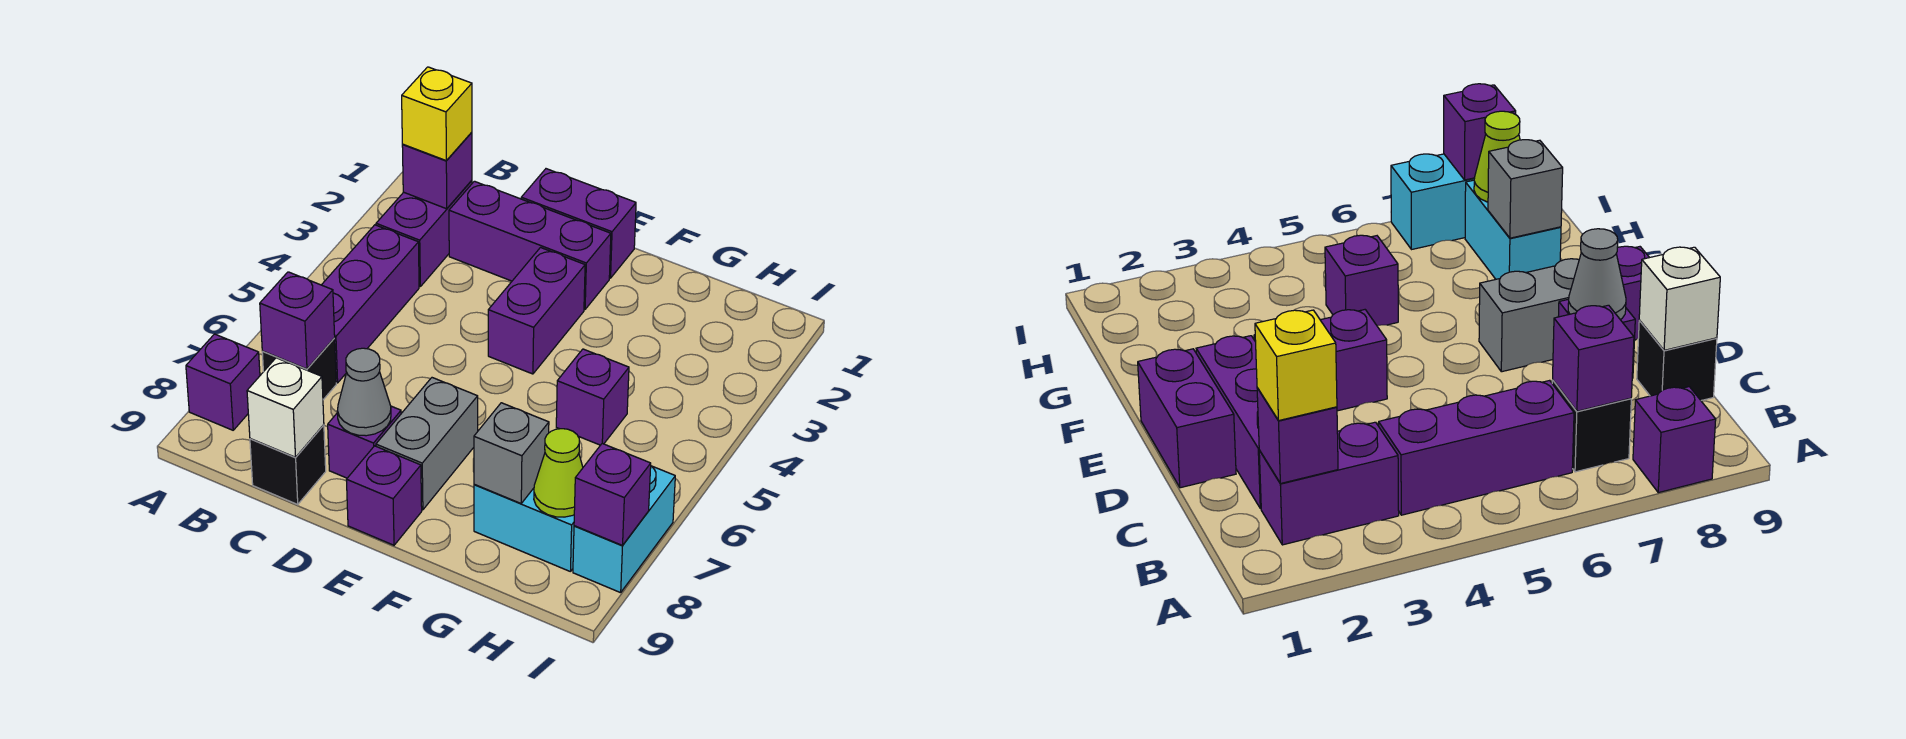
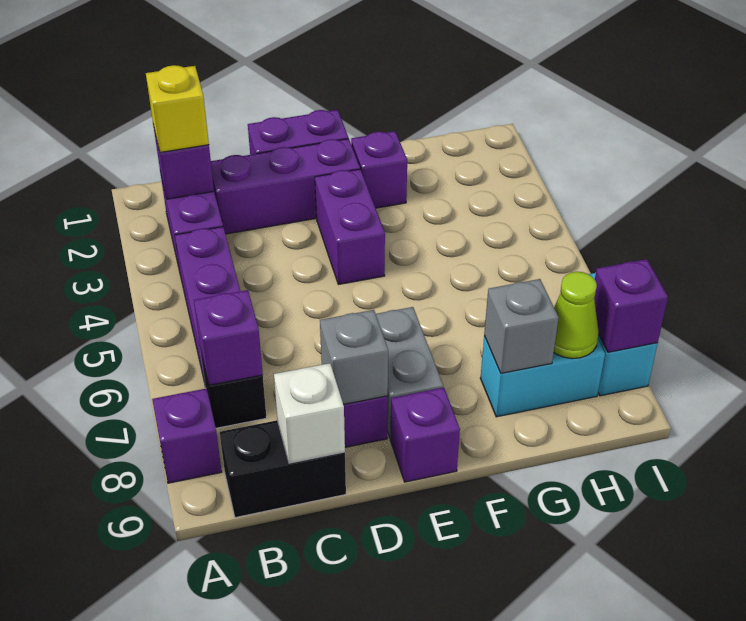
black brick C9 level 1 -> black brick B9:C9 level 1
grey cone D8 level 2 -> grey brick D8 level 2
purple brick G5 level 1 -> purple brick F2 level 1

